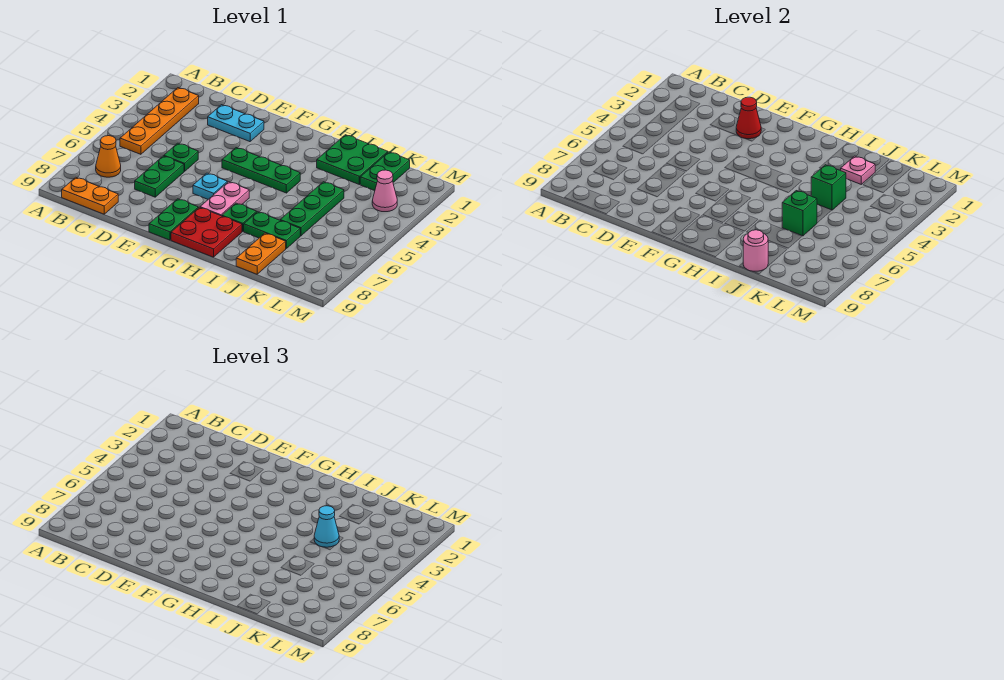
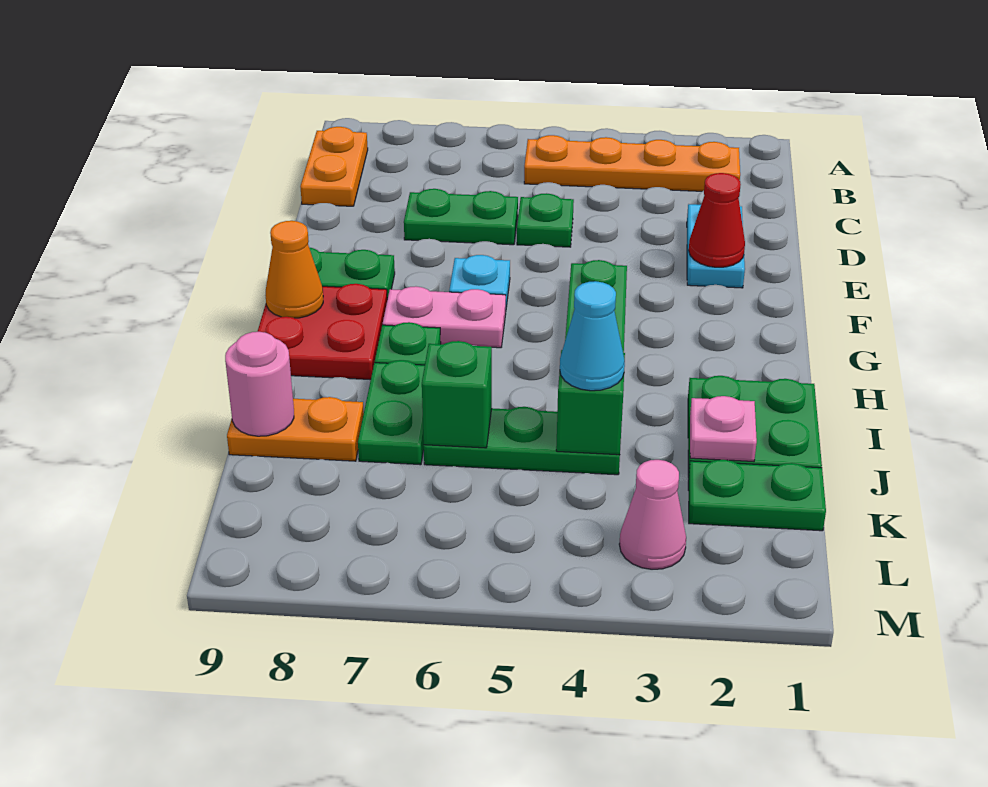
orange cone B7 level 1 -> orange cone G9 level 2

